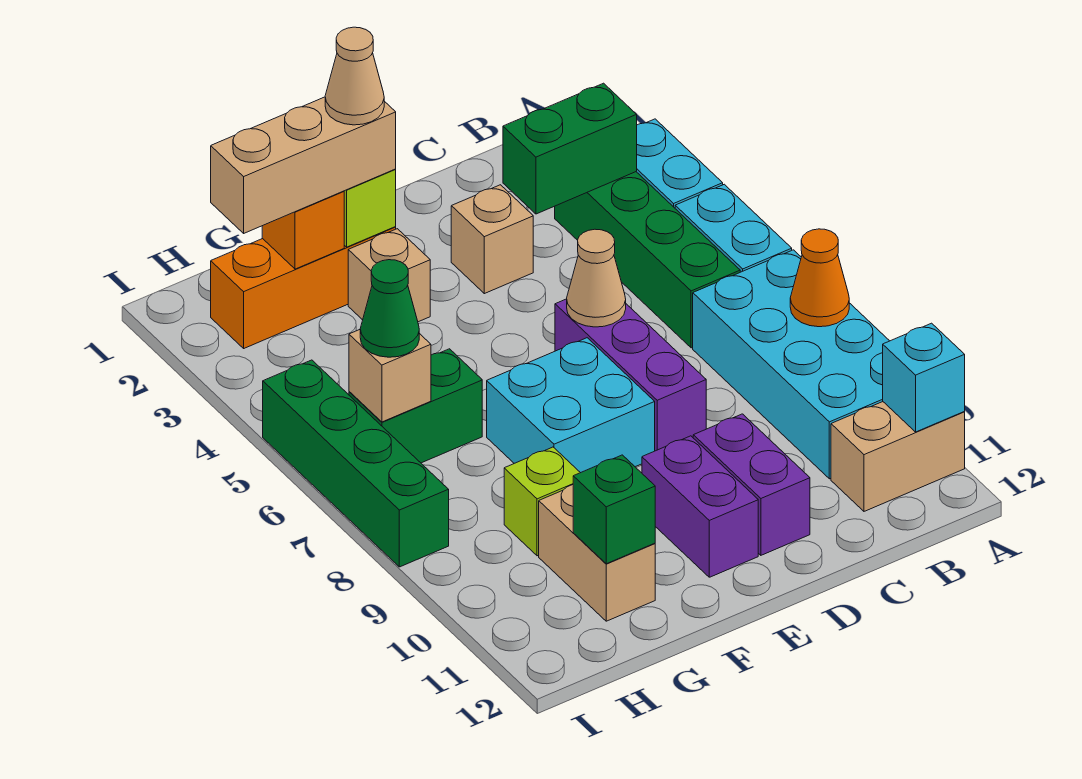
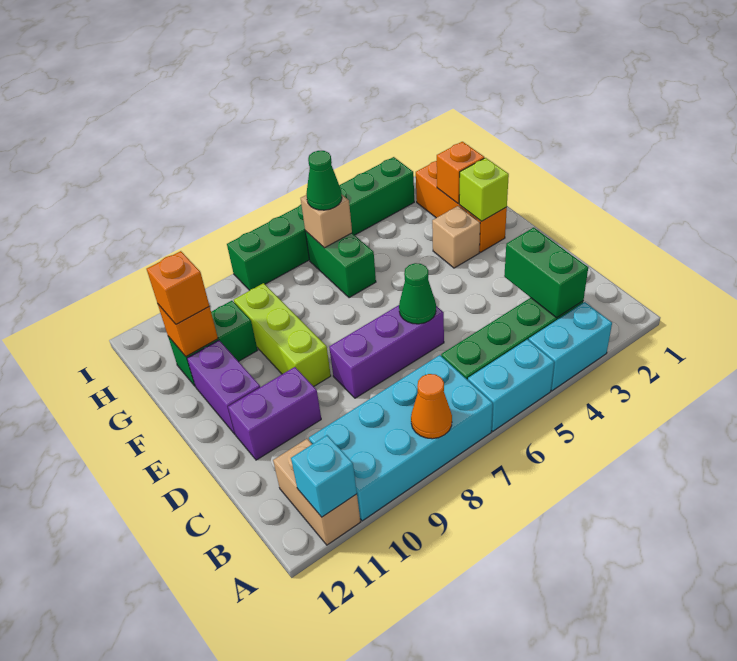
tan brick D3 level 1 -> none
tan cone D6 level 2 -> green cone D6 level 2
cyan brick E7:F8 level 1 -> none
purple brick E10:E11 level 1 -> purple brick E11:F11 level 1
tan brick F2:H2 level 3 -> none
tan cone F2 level 4 -> none
lime brick G9 level 1 -> lime brick E9:G9 level 1
tan brick G10:G11 level 1 -> green brick G10:G11 level 1
green brick G11 level 2 -> orange brick G11 level 2
none -> orange brick G11 level 3
green brick I5:I8 level 1 -> green brick I3:I8 level 1

